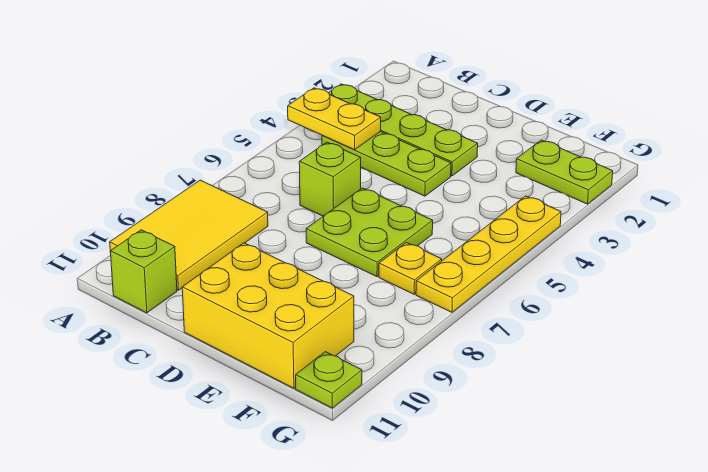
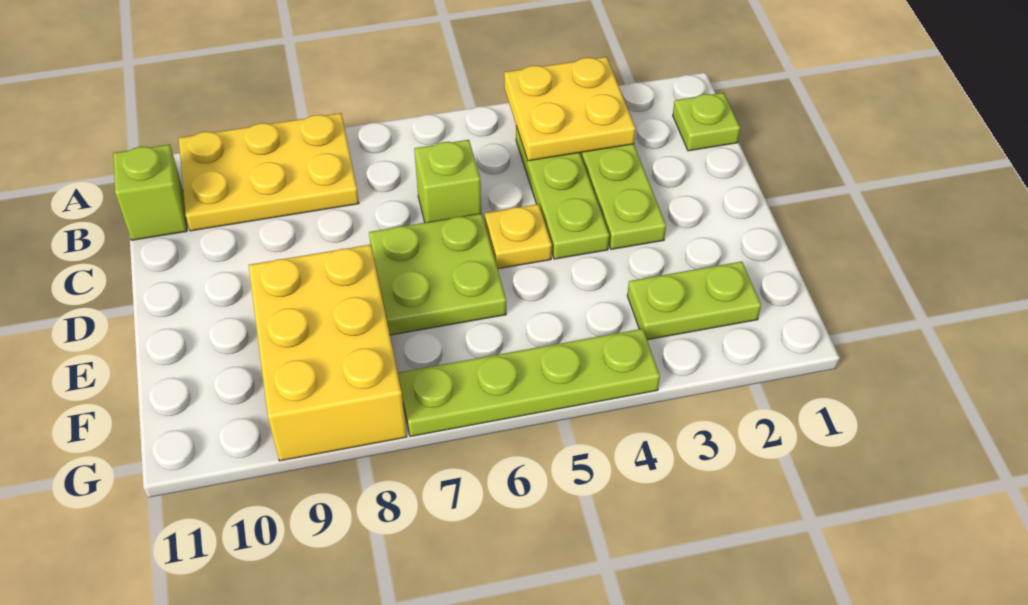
yellow plate A4:B4 level 2 -> yellow plate A3:B4 level 2
yellow tile A8:B10 level 1 -> yellow plate A8:B10 level 1
yellow brick D10:F11 level 1 -> yellow brick E8:G9 level 1
lime plate F2:G2 level 1 -> lime plate F2:F3 level 1
yellow plate F7 level 1 -> yellow plate D5 level 1
yellow plate G4:G7 level 1 -> lime plate G4:G7 level 1
lime plate G11 level 1 -> lime plate B1 level 1

